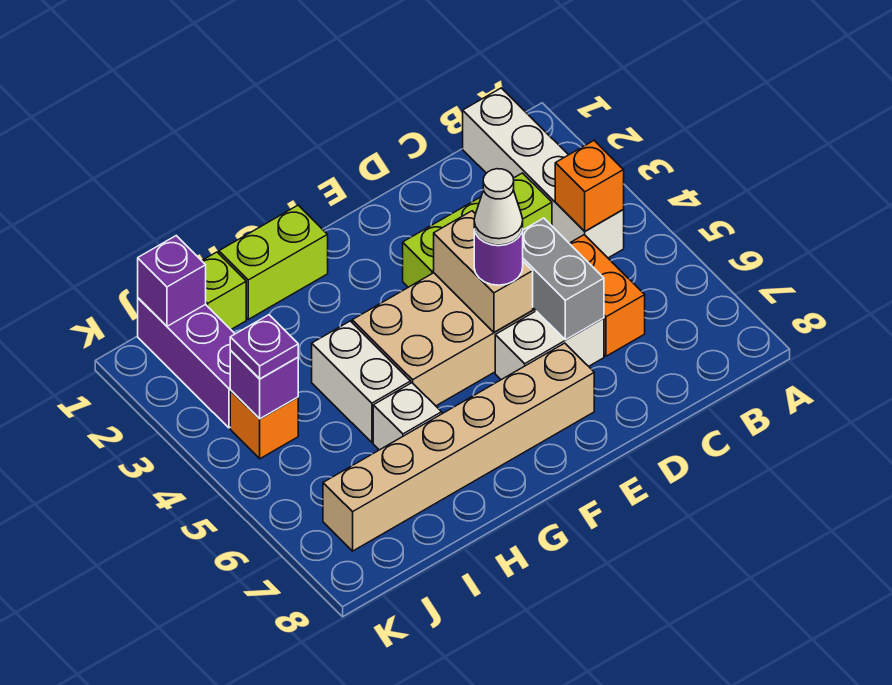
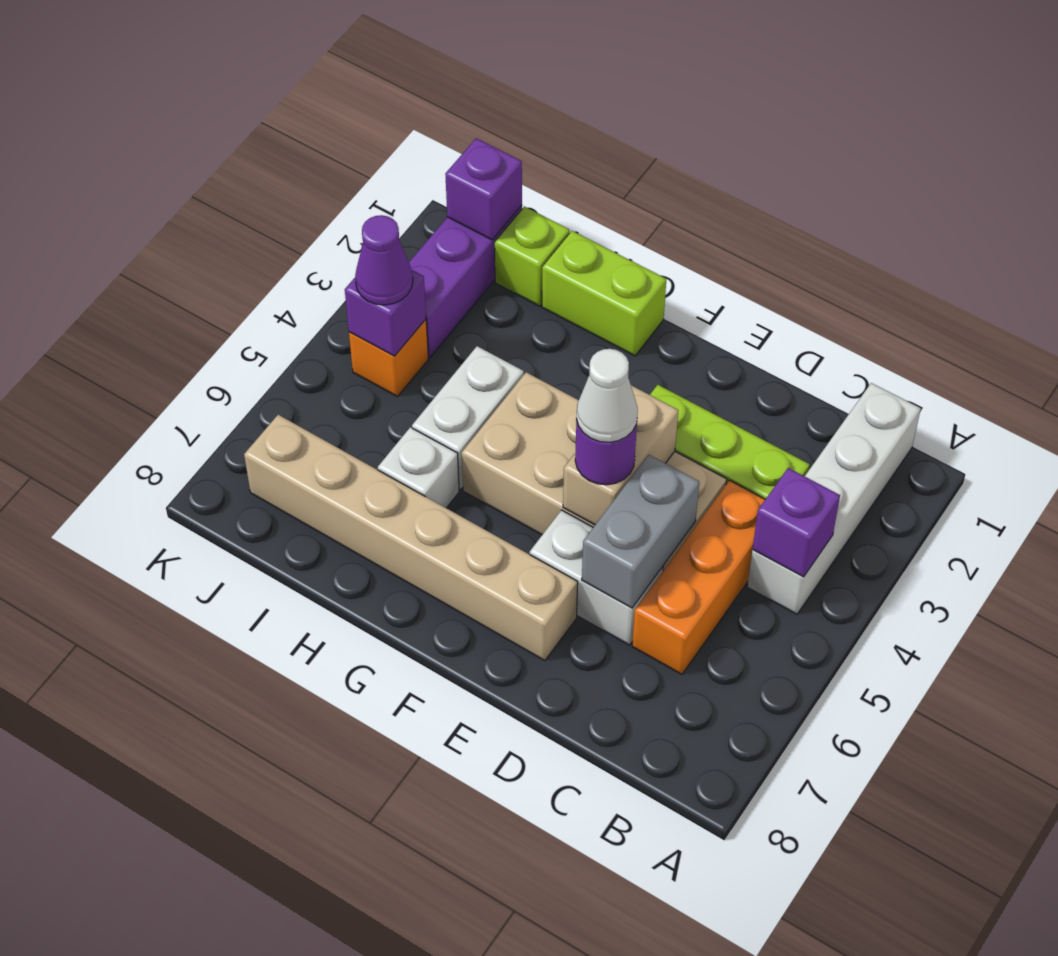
orange brick B4 level 2 -> purple brick B4 level 2
orange brick C5:C6 level 1 -> orange brick C4:C6 level 1
purple plate J4 level 3 -> purple cone J4 level 3

